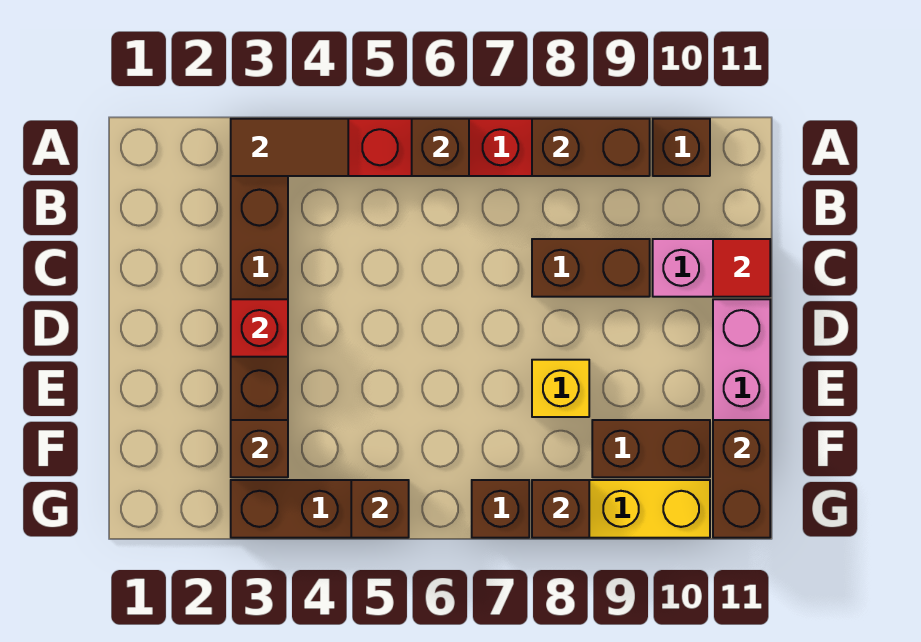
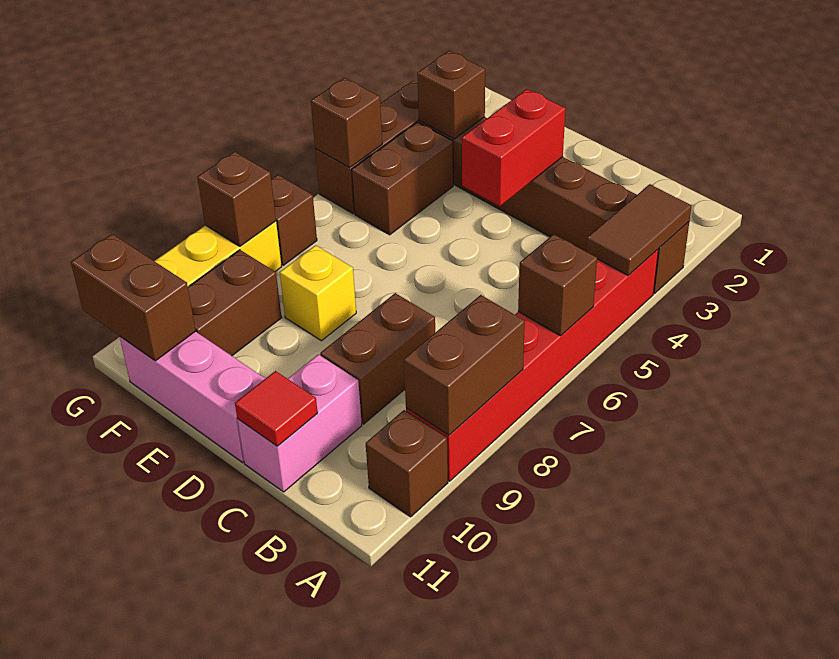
red brick D3 level 2 -> red brick D3:D4 level 2
none -> brown brick F4:F5 level 1

